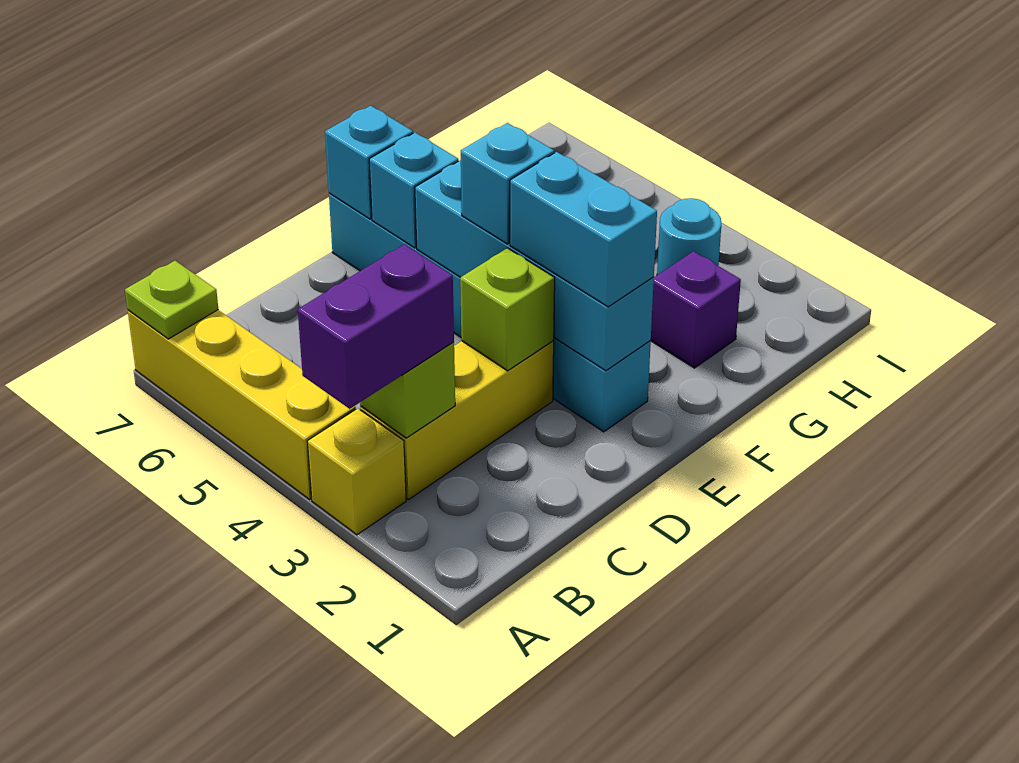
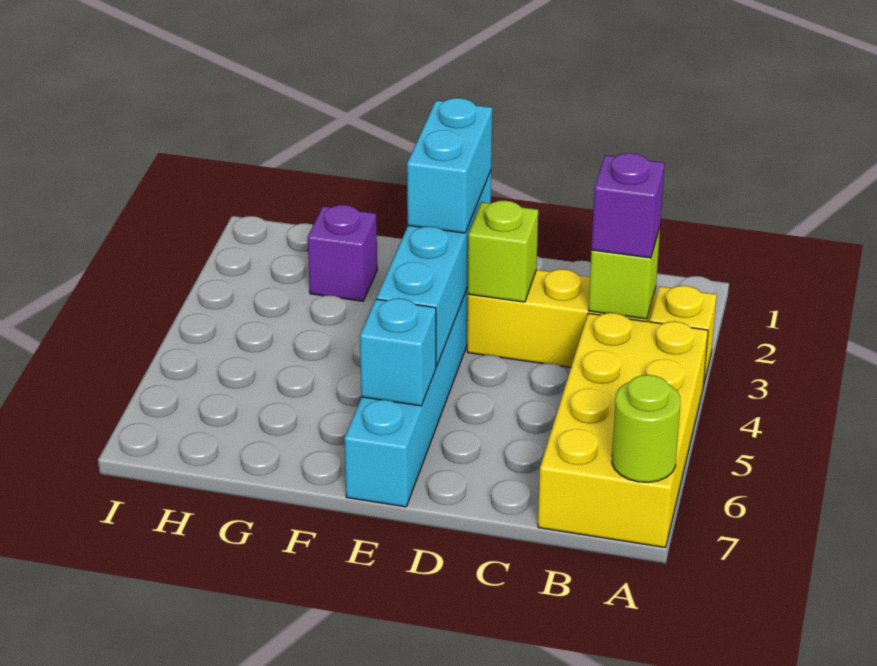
purple brick A3:B3 level 3 -> purple brick B3 level 3
yellow brick A4:A7 level 1 -> yellow brick A4:B7 level 1
lime plate A7 level 2 -> lime round brick A7 level 2
cyan brick E4 level 3 -> none
cyan brick E7 level 2 -> none
cyan round brick H3 level 1 -> none

